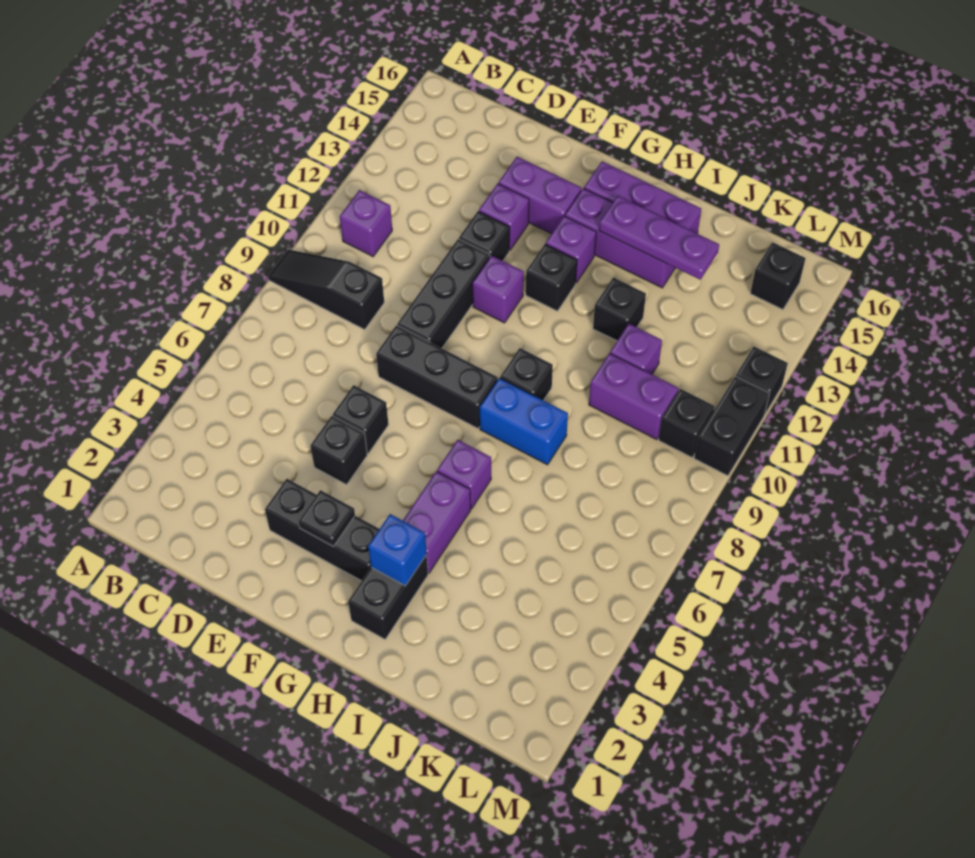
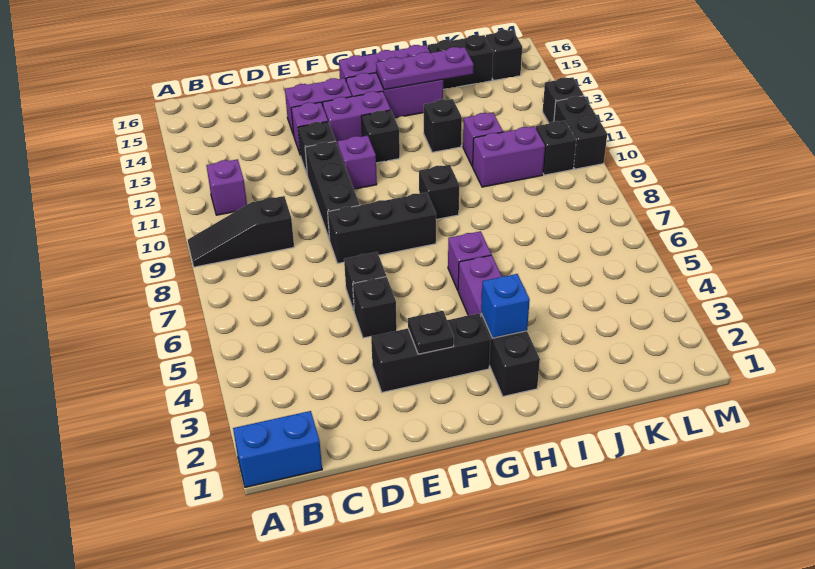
purple brick G13 level 1 -> purple brick F13:G13 level 1
blue brick H8:I8 level 1 -> blue brick A1:B1 level 1
none -> black brick J15:K15 level 1

